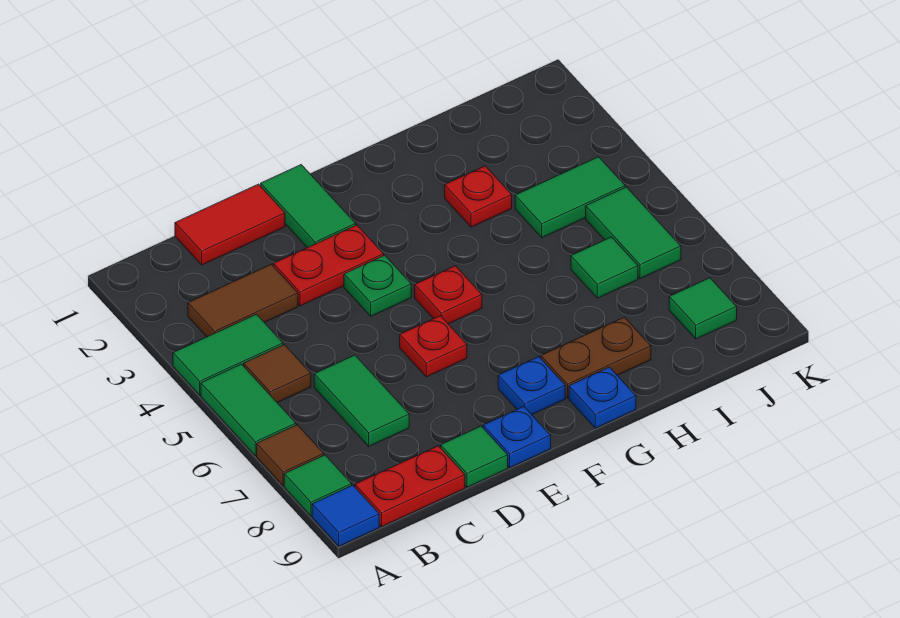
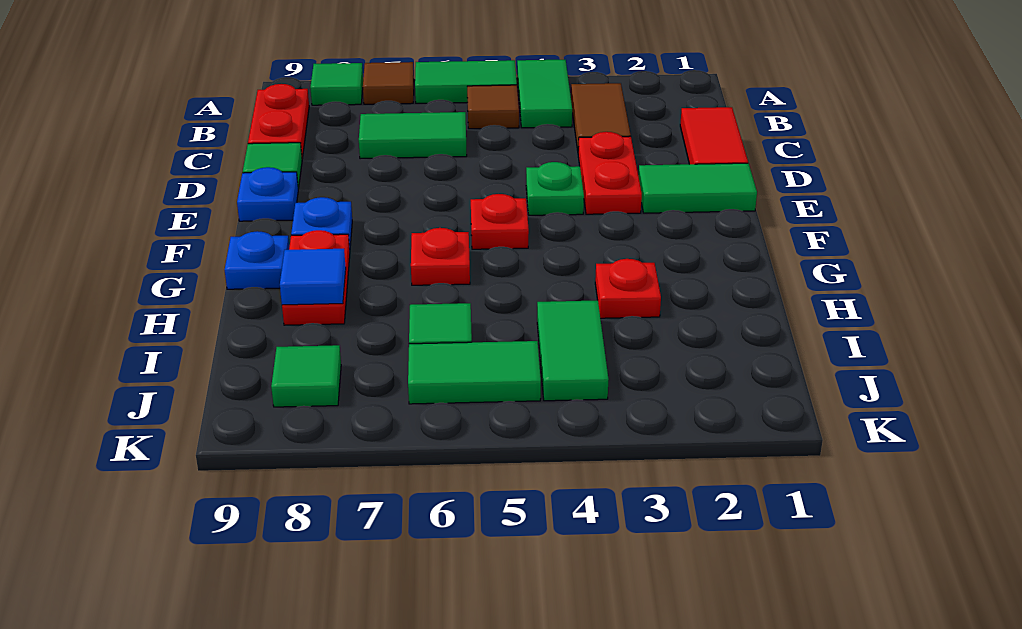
blue tile A9 level 1 -> blue tile H8 level 2
red plate E6 level 1 -> red plate G6 level 1
brown plate G8:H8 level 1 -> red plate G8:H8 level 1

